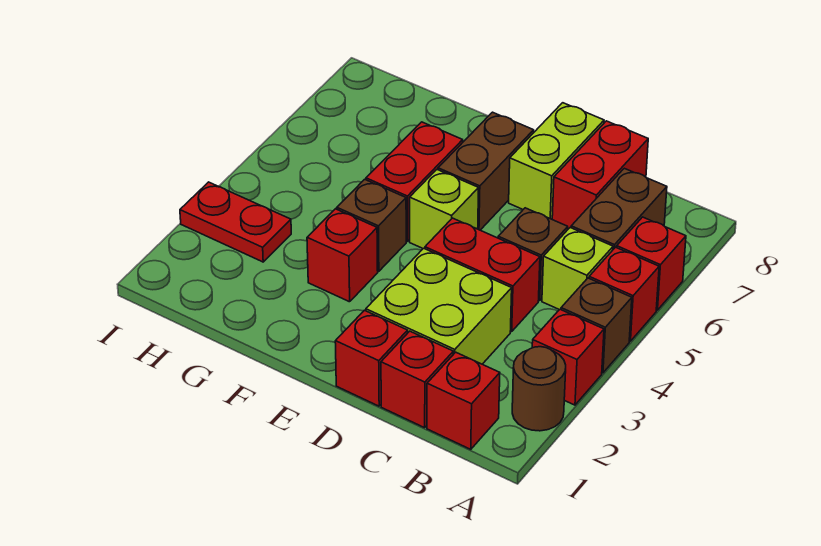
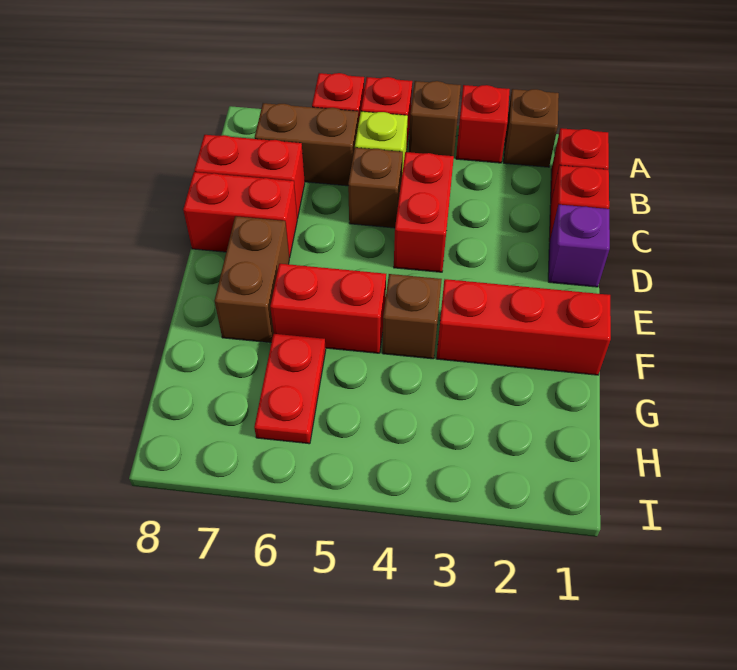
brown round brick A2 level 1 -> brown brick A2 level 1
lime brick C2:D3 level 1 -> none
red brick D1 level 1 -> purple brick D1 level 1
lime brick D7:D8 level 1 -> red brick D7:D8 level 1
lime brick E5 level 1 -> none
brown brick E6:E7 level 1 -> brown brick E7:F7 level 1
red brick F3 level 1 -> red brick F1:F3 level 1
red plate H3:I3 level 1 -> red plate G6:H6 level 1

